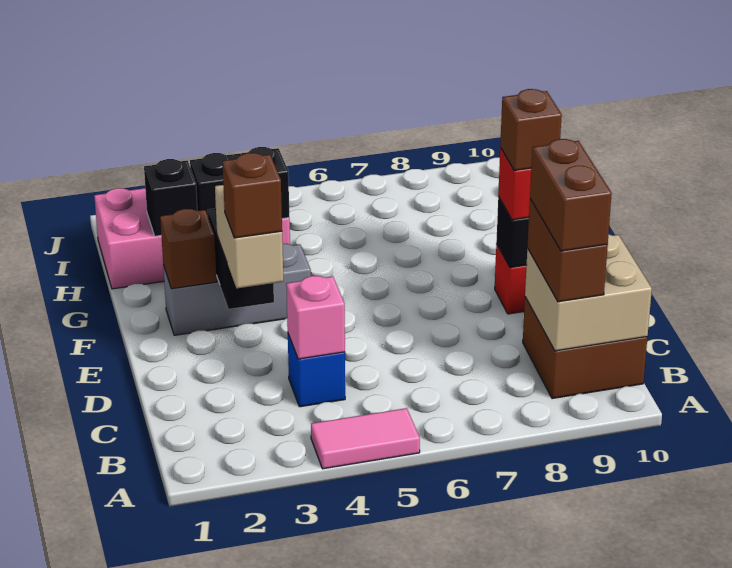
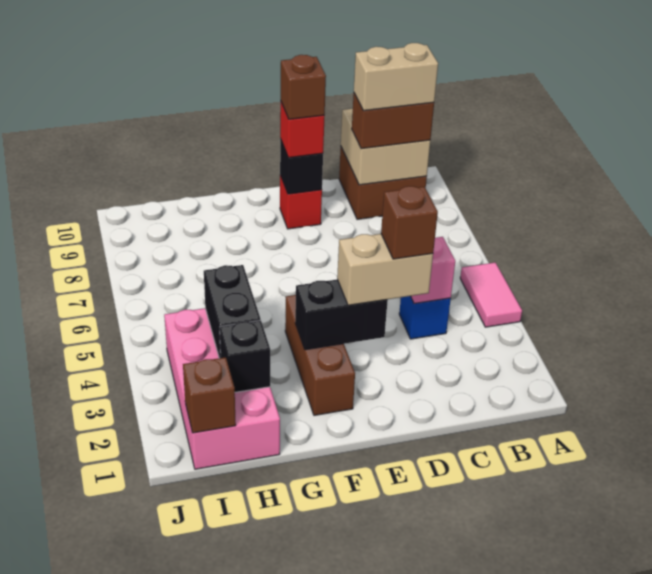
brown brick B9:C9 level 4 -> tan brick B9:C9 level 4
grey brick F2:F4 level 1 -> brown brick F2:F4 level 1
brown brick F2 level 2 -> brown brick I1 level 2

